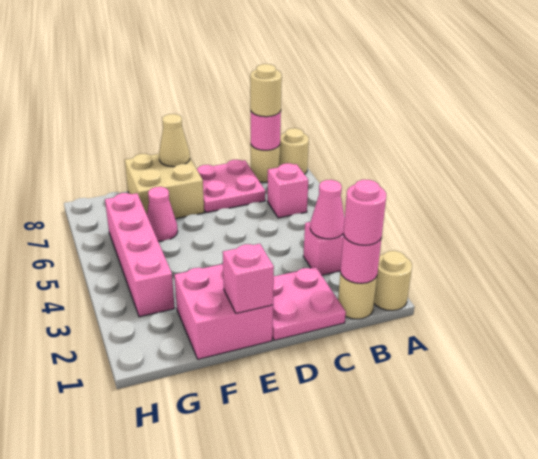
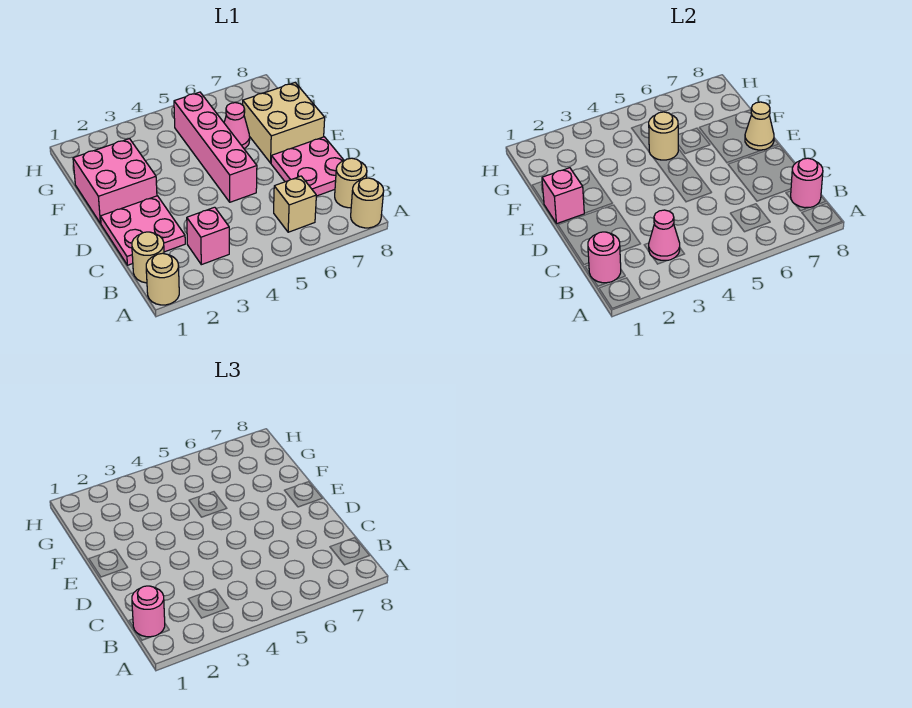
pink brick B6 level 1 -> tan brick B6 level 1
tan round brick B8 level 3 -> tan round brick F5 level 2
pink brick G3:G6 level 1 -> pink brick D5:G5 level 1

